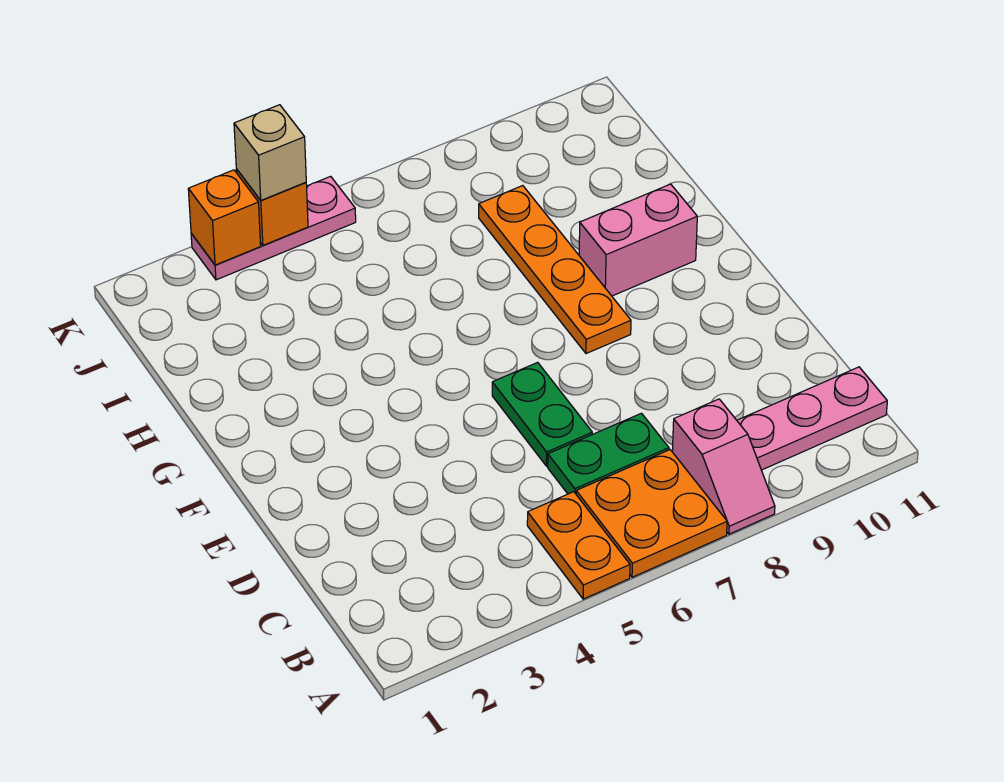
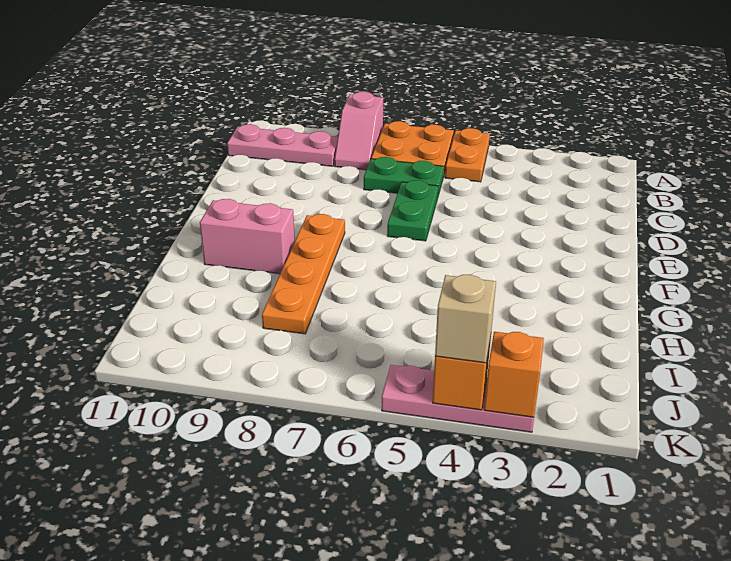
pink slope A8:B8 level 1 top B -> pink slope A8:B8 level 1 top A

